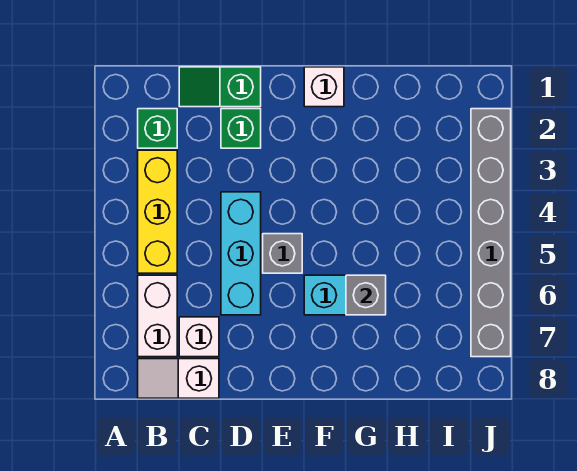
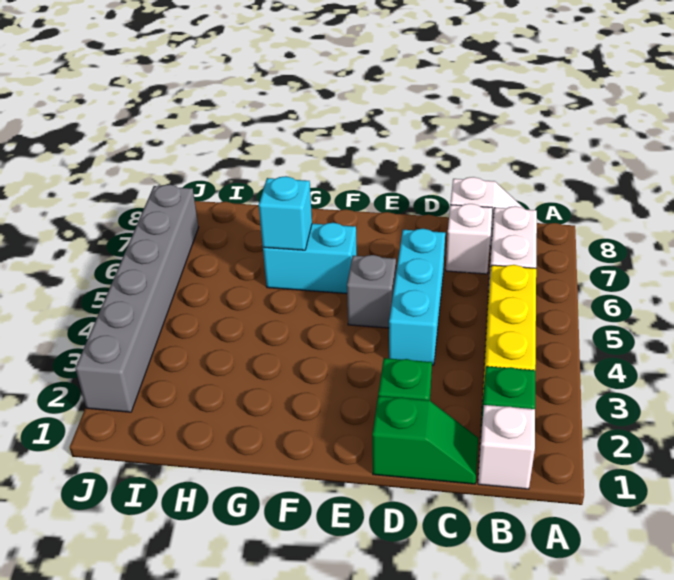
white brick F1 level 1 -> white brick B1 level 1
grey brick G6 level 2 -> cyan brick G6 level 2

